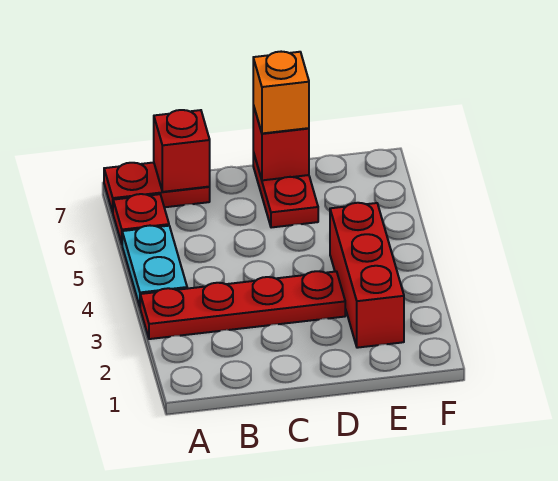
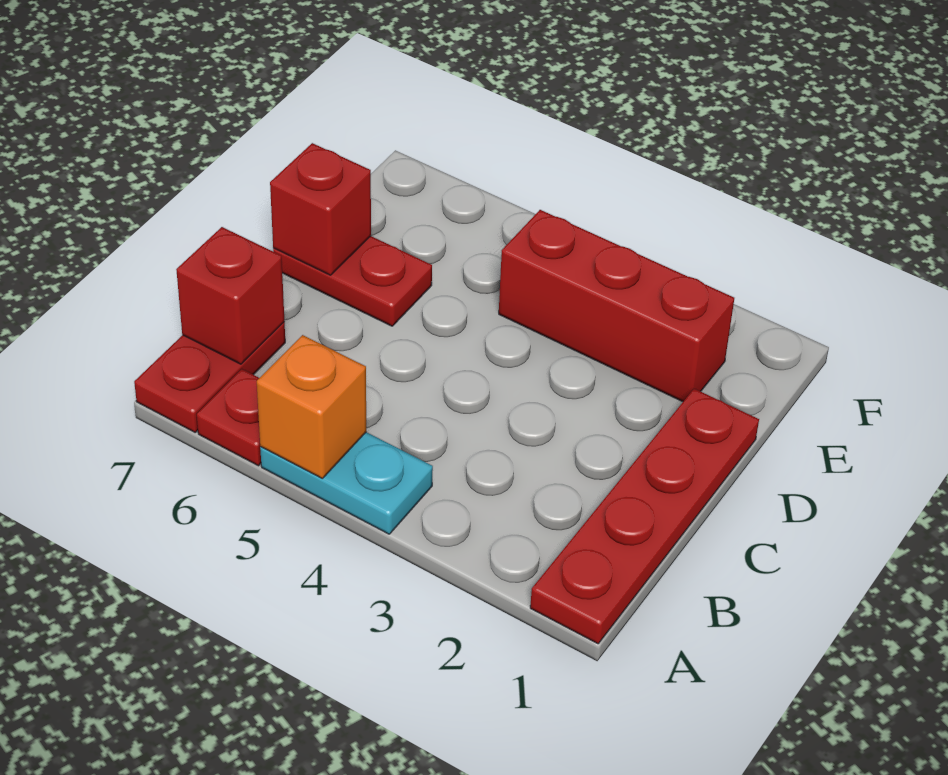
red plate A3:D3 level 1 -> red plate A1:D1 level 1
orange brick D7 level 3 -> orange brick A5 level 2

